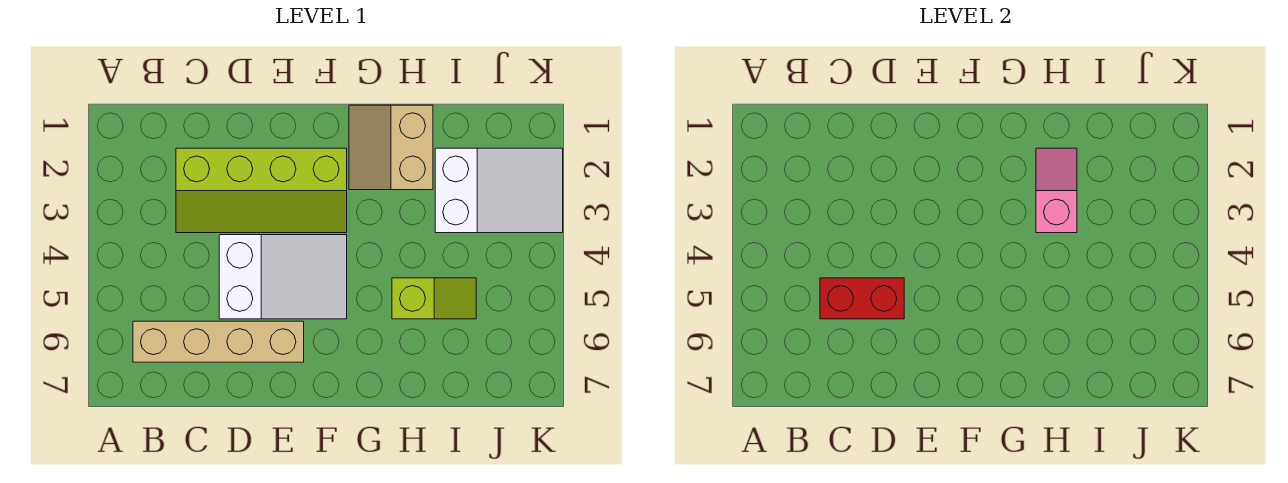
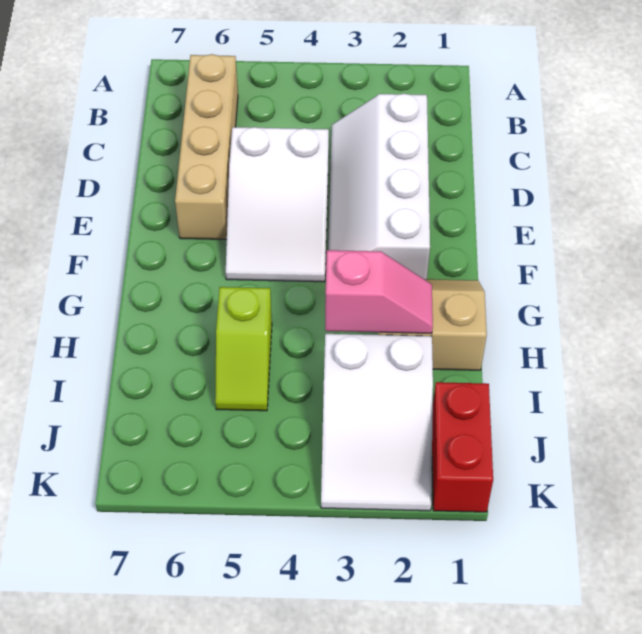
lime slope C2:F3 level 1 top 2 -> white slope C2:F3 level 1 top 2
red brick C5:D5 level 2 -> red brick J1:K1 level 1

